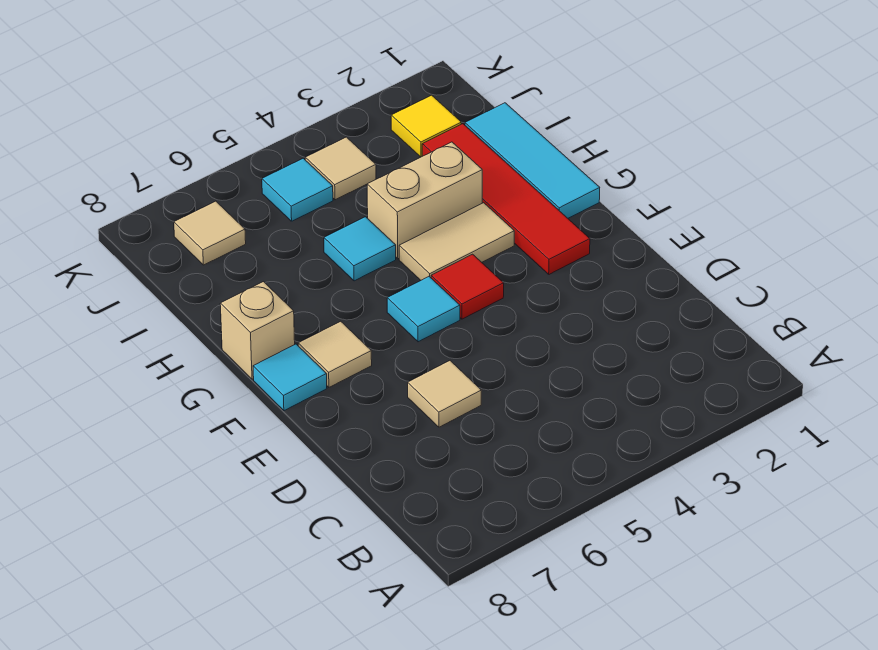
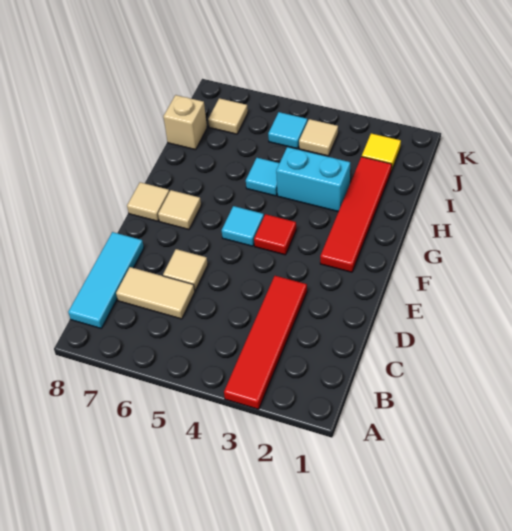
none -> red tile A3:D3 level 1
cyan tile F8 level 1 -> tan tile F8 level 1
cyan tile G1:I1 level 1 -> cyan tile B8:D8 level 1
tan tile G3:G4 level 1 -> tan tile C6:C7 level 1
tan brick G8 level 1 -> tan brick I8 level 1
tan brick H3:H4 level 1 -> cyan brick H3:H4 level 1

